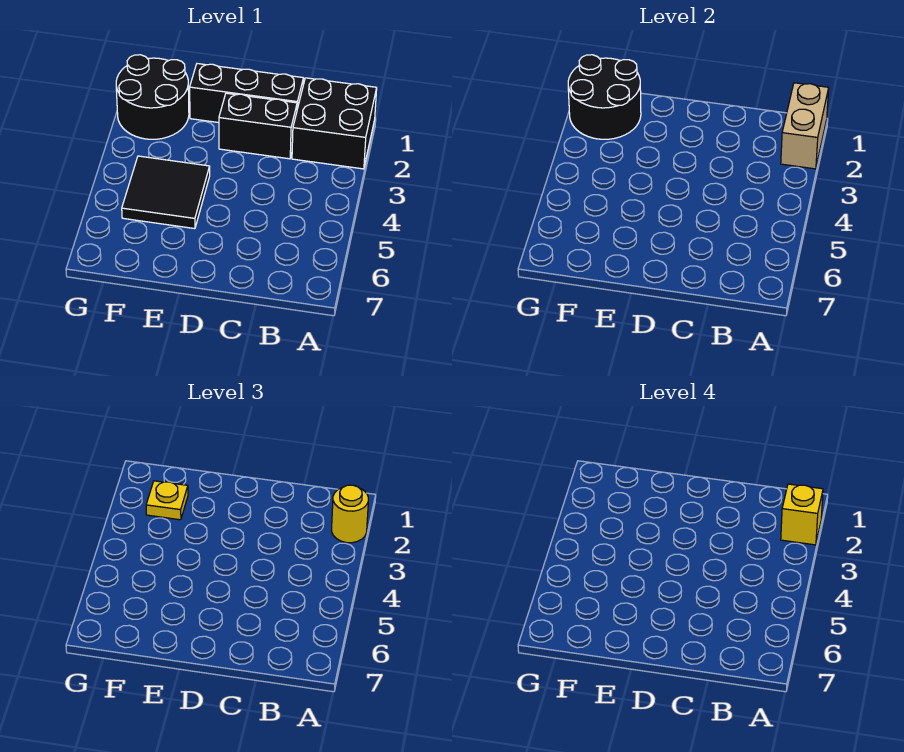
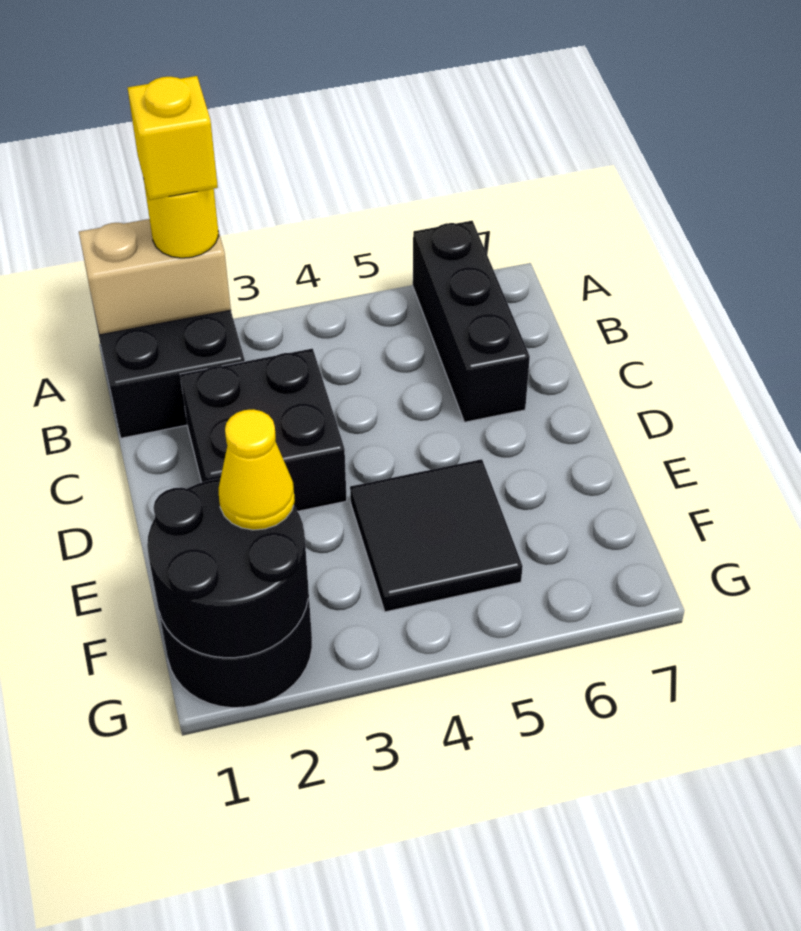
black brick C1:E1 level 1 -> black brick A6:C6 level 1
black brick C2:D2 level 1 -> black brick C2:D3 level 1
yellow plate F2 level 3 -> yellow cone F2 level 3

